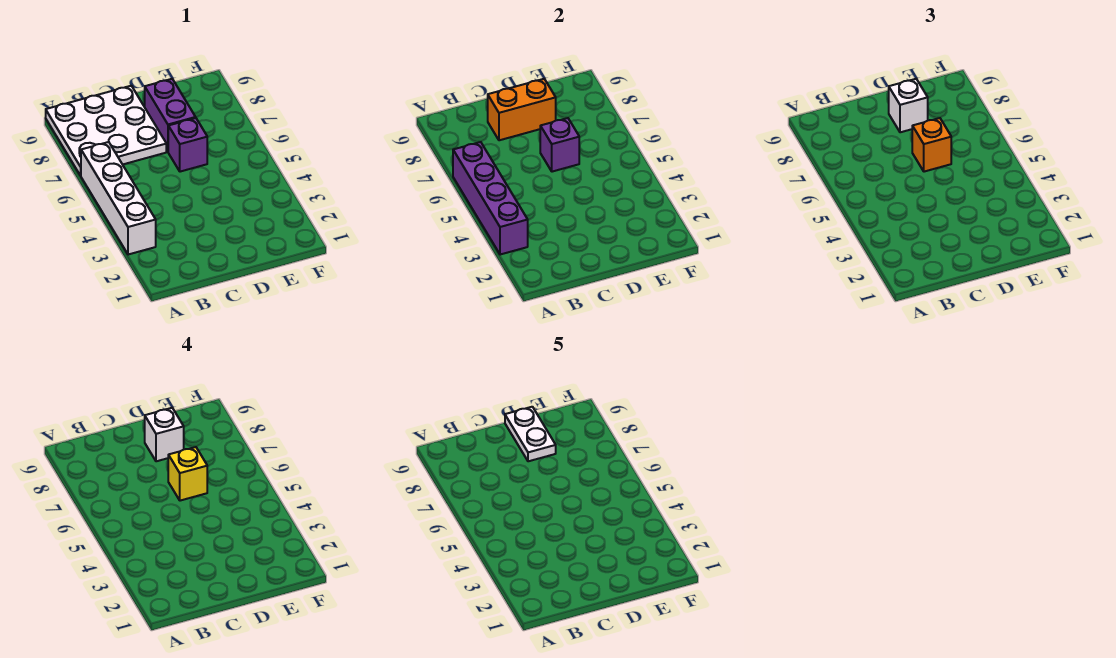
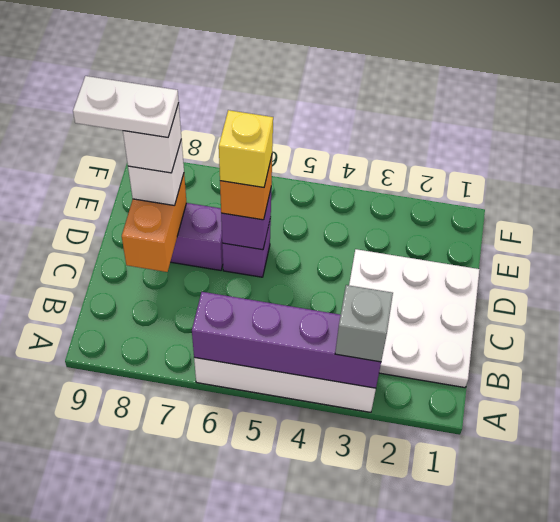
none -> grey brick A3 level 3
white plate A7:C9 level 1 -> white plate B1:D3 level 1

